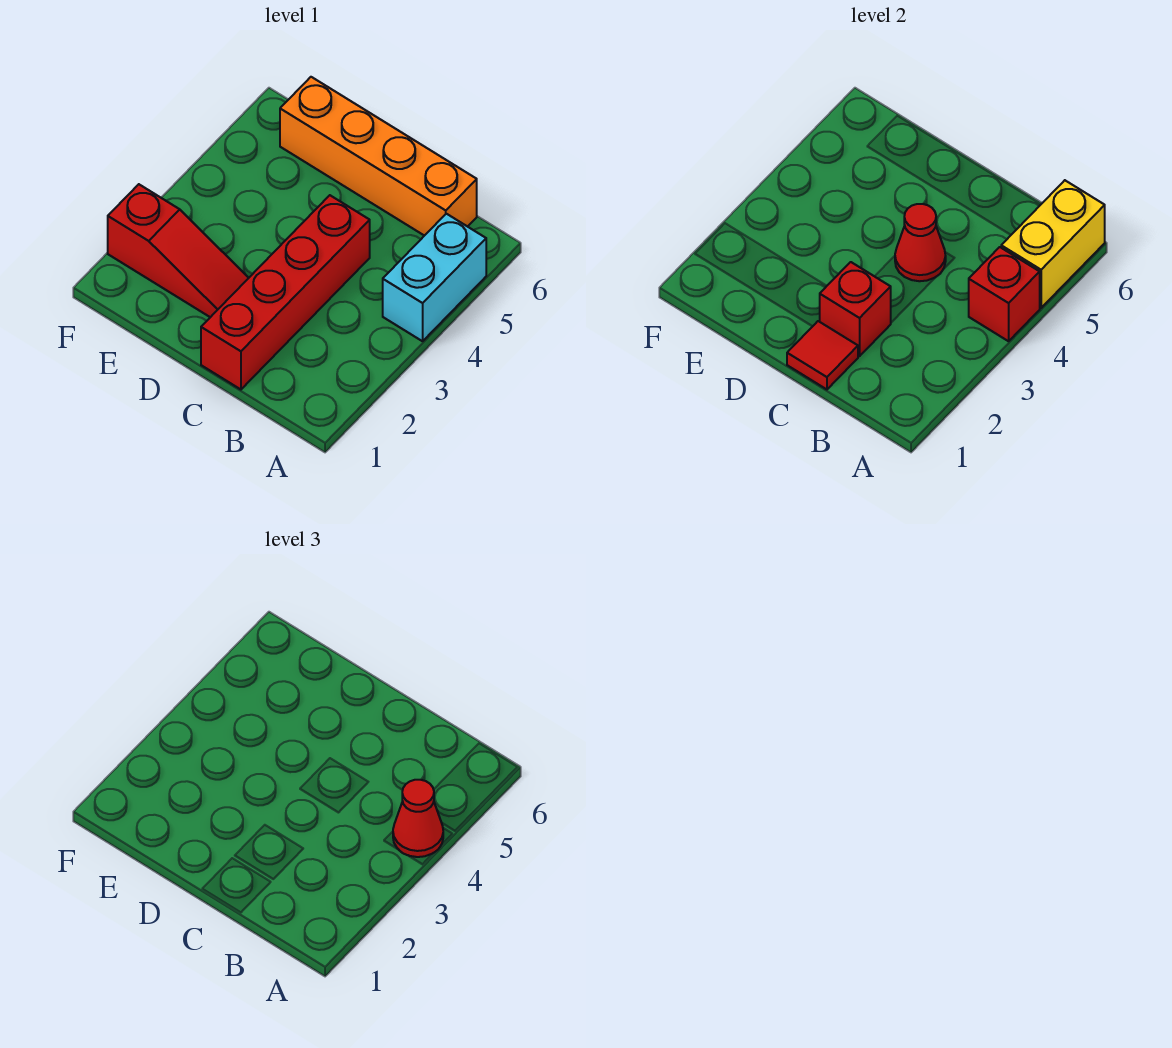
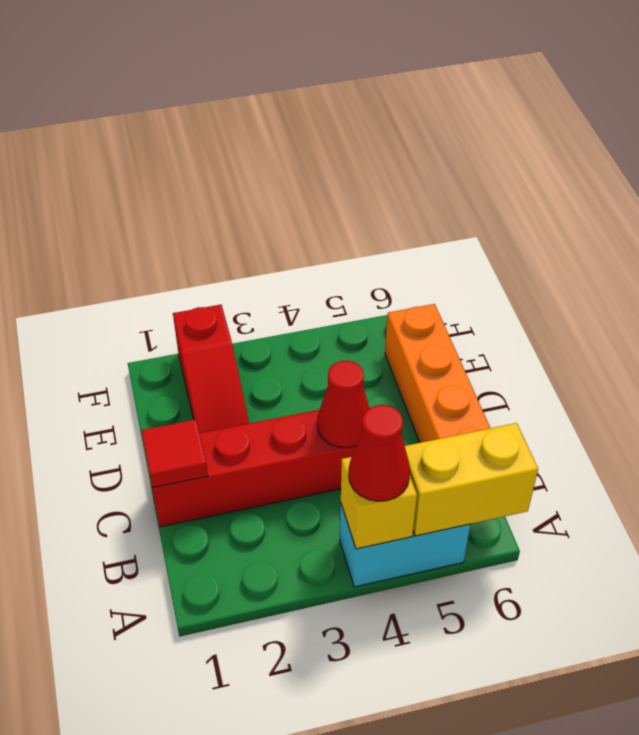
red brick A4 level 2 -> yellow brick A4 level 2
red brick C2 level 2 -> none

